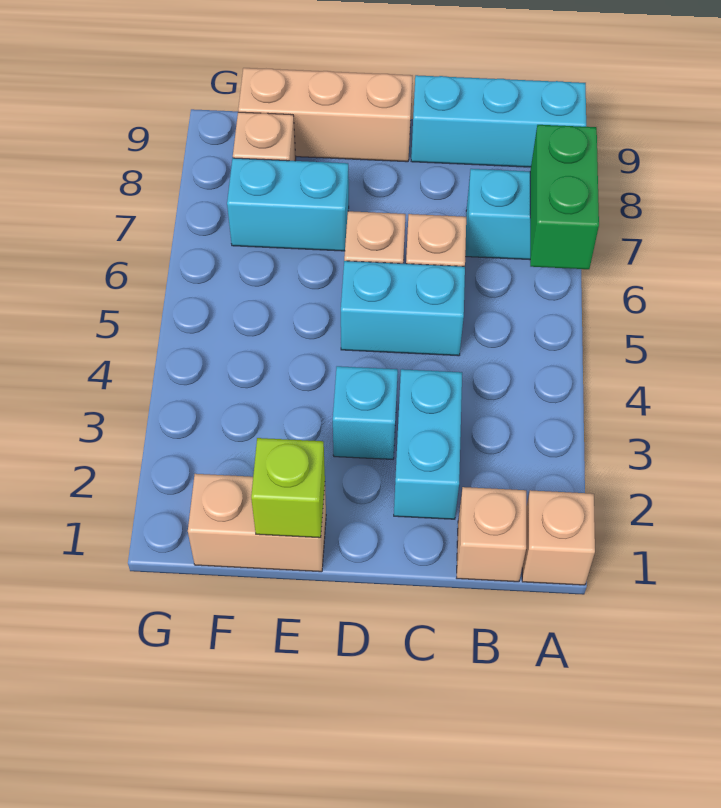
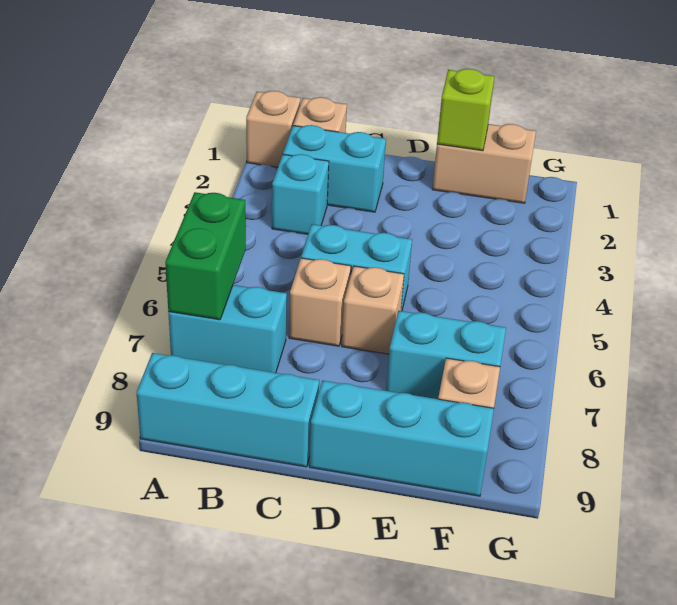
cyan brick C2:C3 level 1 -> cyan brick B2:C2 level 1
cyan brick D3 level 1 -> cyan brick B3 level 1
tan brick D9:F9 level 1 -> cyan brick D9:F9 level 1

